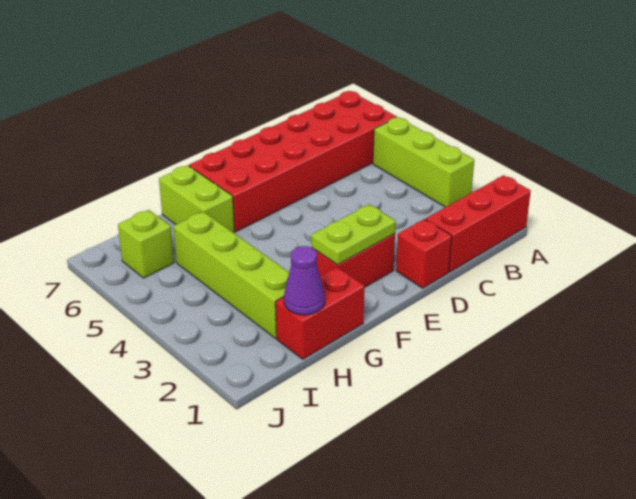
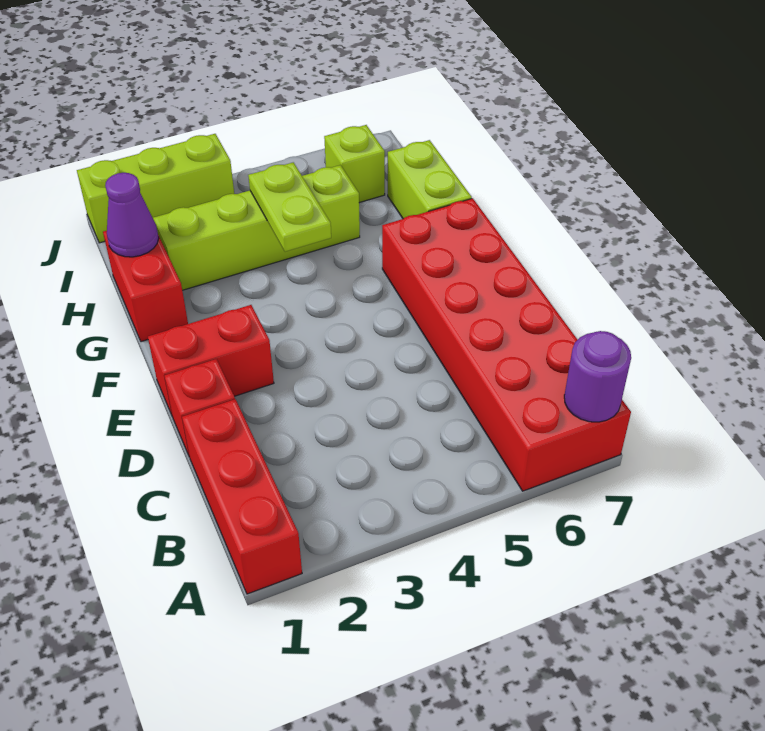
lime brick A3:A5 level 1 -> lime brick J1:J3 level 1
none -> purple round brick A7 level 2
red brick E2:F2 level 1 -> red brick E1:E2 level 1
lime plate E2:F2 level 2 -> lime plate G4:H4 level 2
lime brick G6:G7 level 1 -> lime brick G7:H7 level 1

